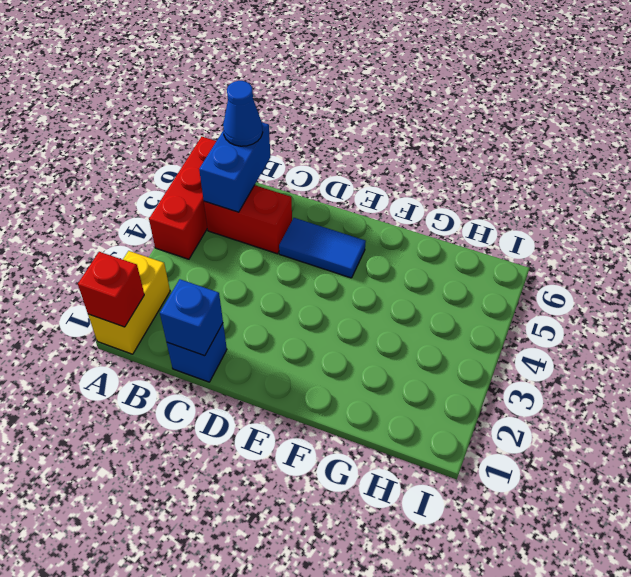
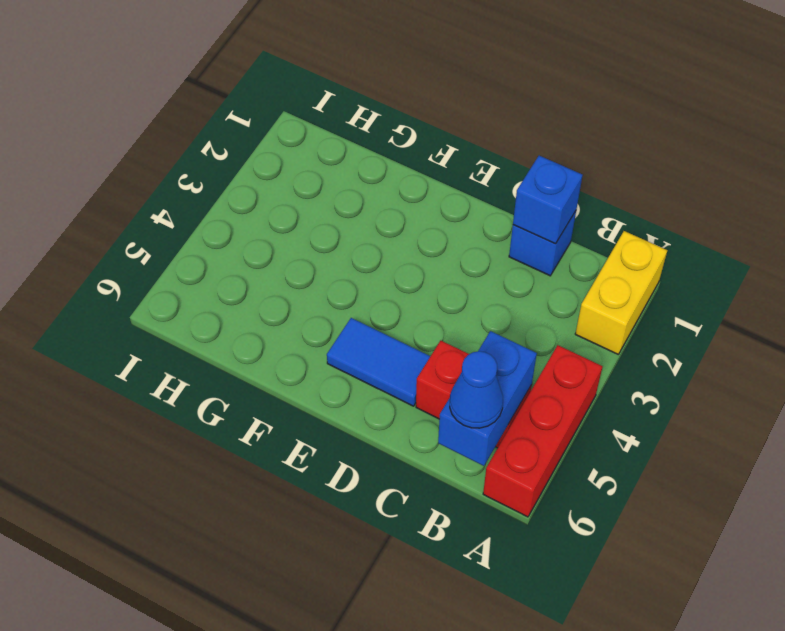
red brick A1 level 2 -> none

